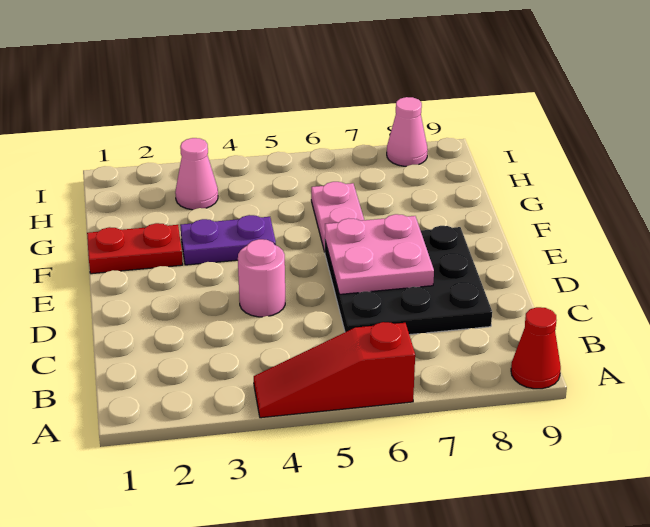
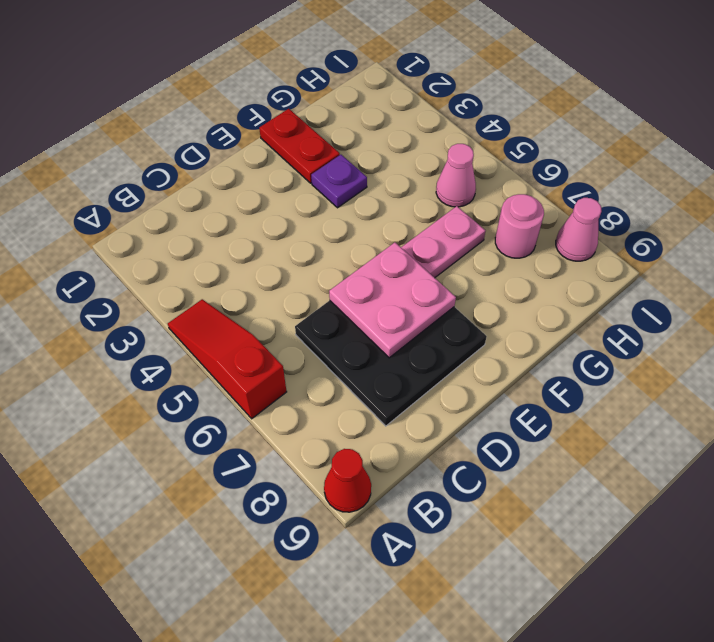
pink round brick D4 level 1 -> pink round brick H7 level 1
purple plate F3:F4 level 1 -> purple plate F3 level 1
pink cone H3 level 1 -> pink cone H5 level 1

